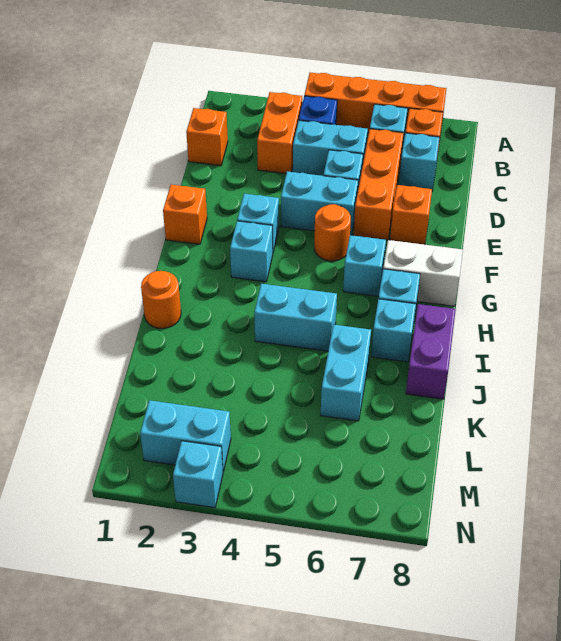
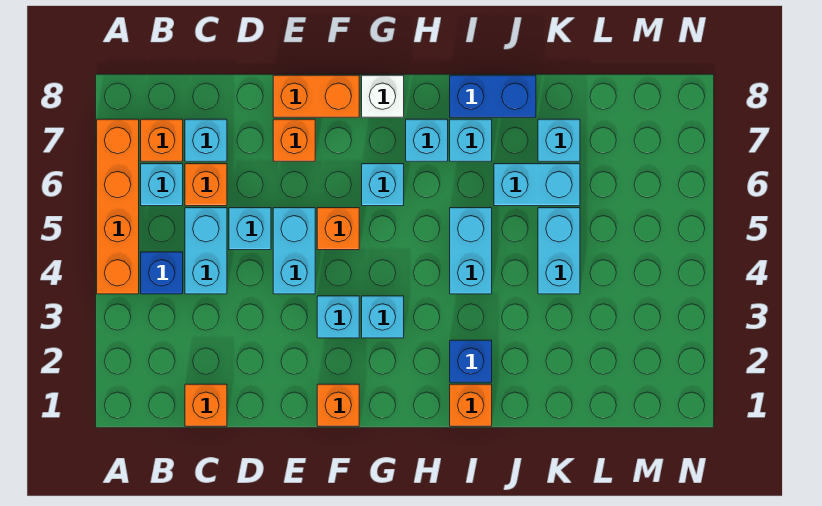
orange brick B3:C3 level 1 -> orange brick E8:F8 level 1
orange brick C6:E6 level 1 -> orange brick C6 level 1
orange round brick F5 level 1 -> orange brick F5 level 1
white brick G7:G8 level 1 -> white brick G8 level 1
orange round brick I1 level 1 -> orange brick I1 level 1
none -> blue brick I2 level 1
purple brick I8:J8 level 1 -> blue brick I8:J8 level 1
cyan brick M2:M3 level 1 -> cyan brick K4:K5 level 1
cyan brick N3 level 1 -> cyan brick K7 level 1

